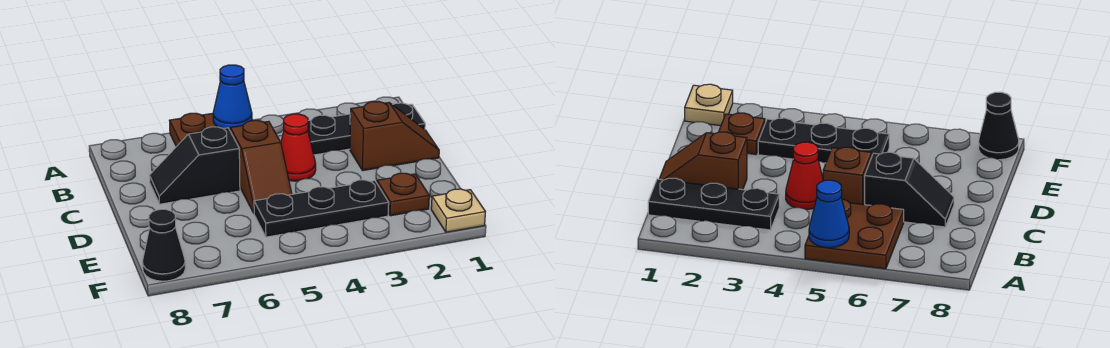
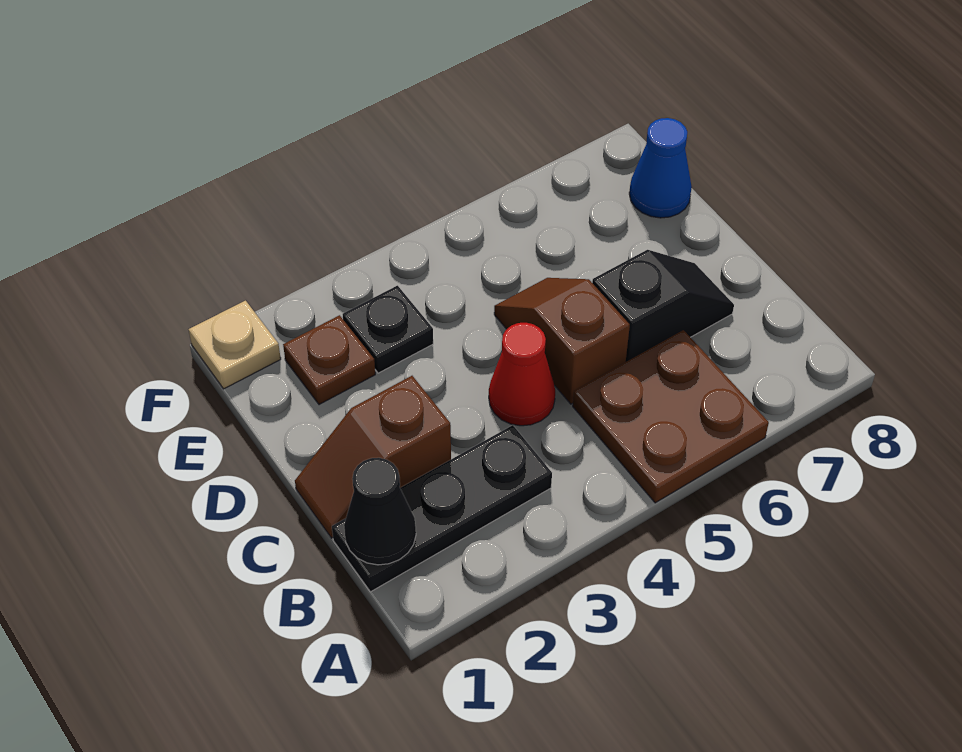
blue cone A5 level 2 -> blue cone E8 level 1
black plate E3:E5 level 1 -> black plate E3 level 1
black cone F8 level 1 -> black cone B1 level 2

